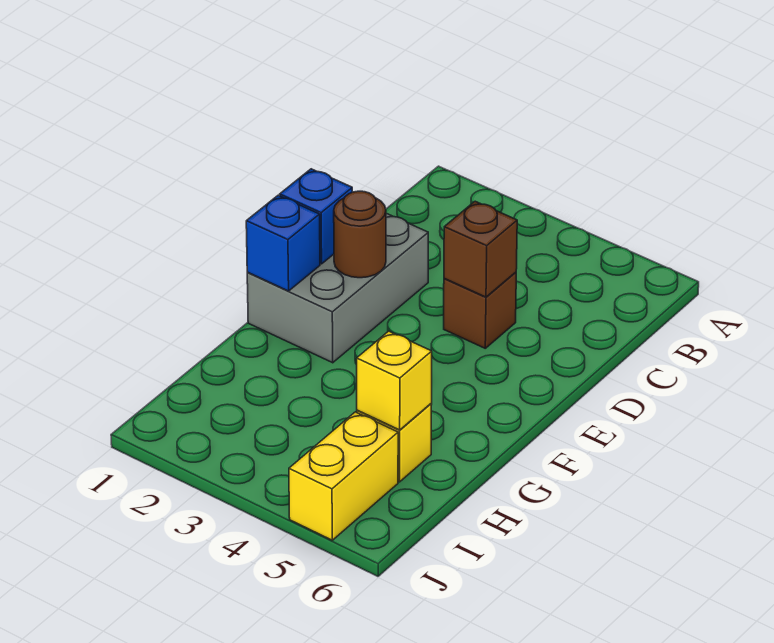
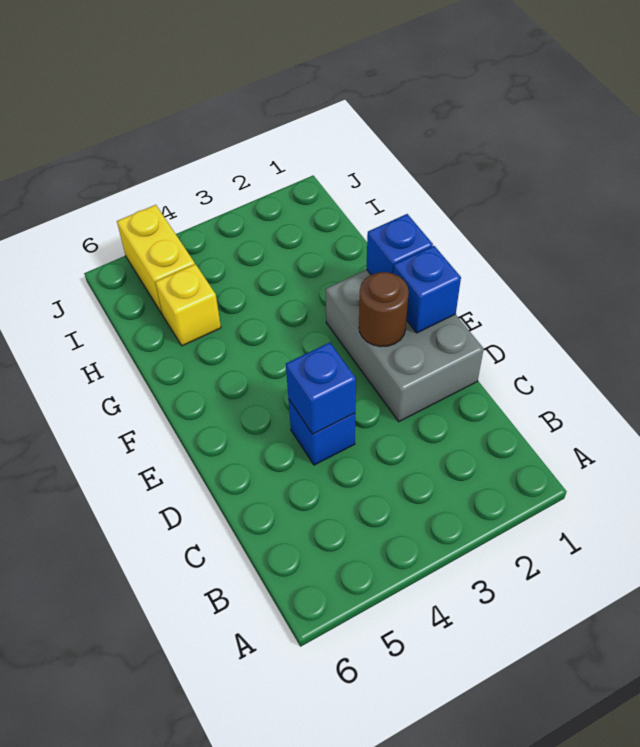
brown brick D4 level 1 -> blue brick D4 level 1
brown brick D4 level 2 -> blue brick D4 level 2
yellow brick H5 level 2 -> none

